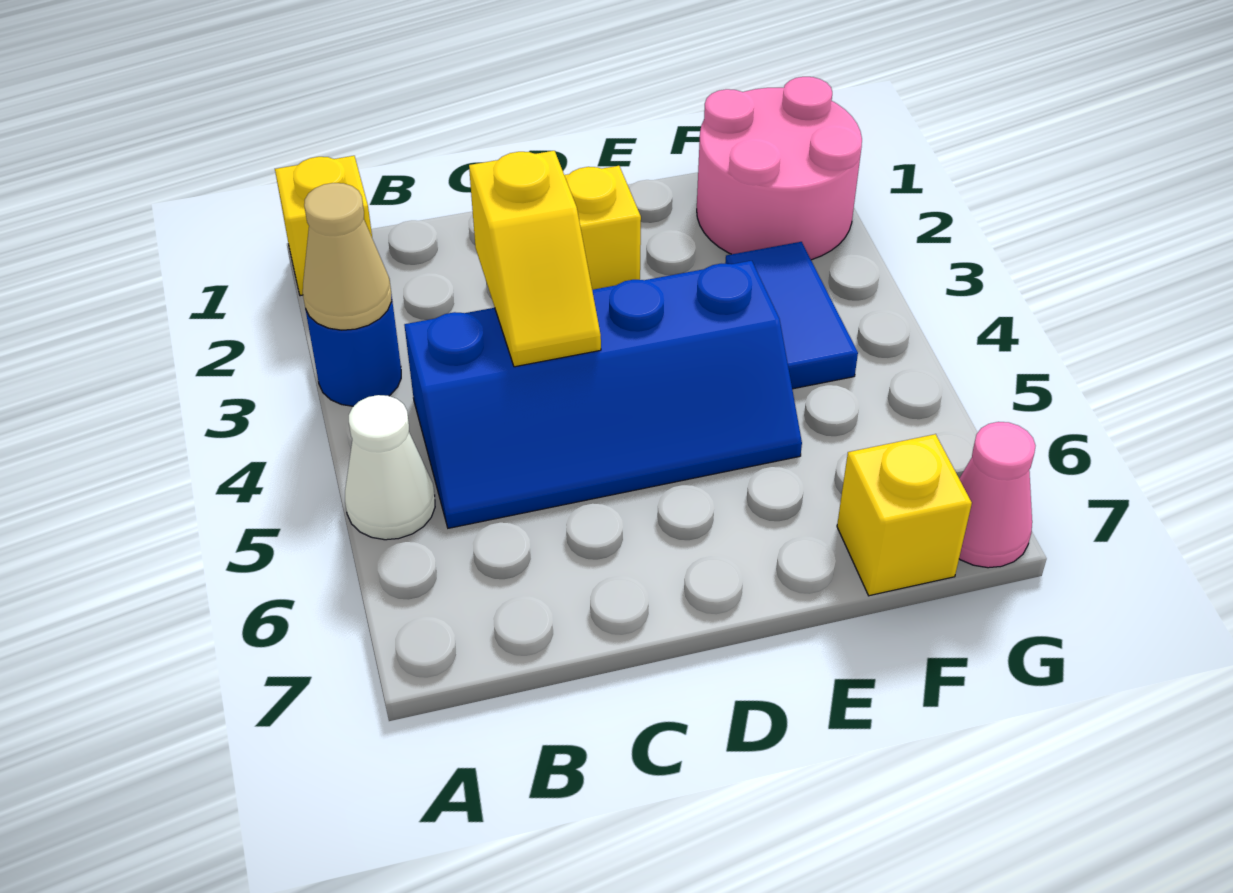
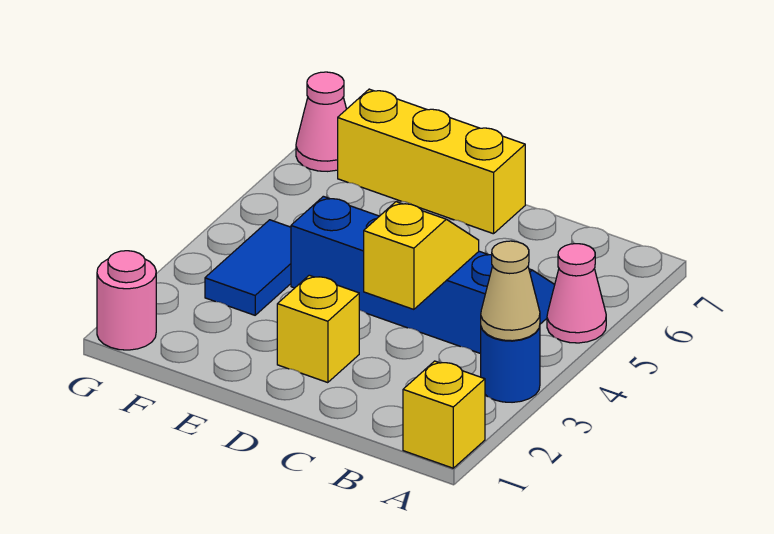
white cone A5 level 1 -> pink cone A5 level 1
pink round brick F1:G2 level 1 -> pink round brick G1 level 1
yellow brick F7 level 1 -> yellow brick D7:F7 level 1

